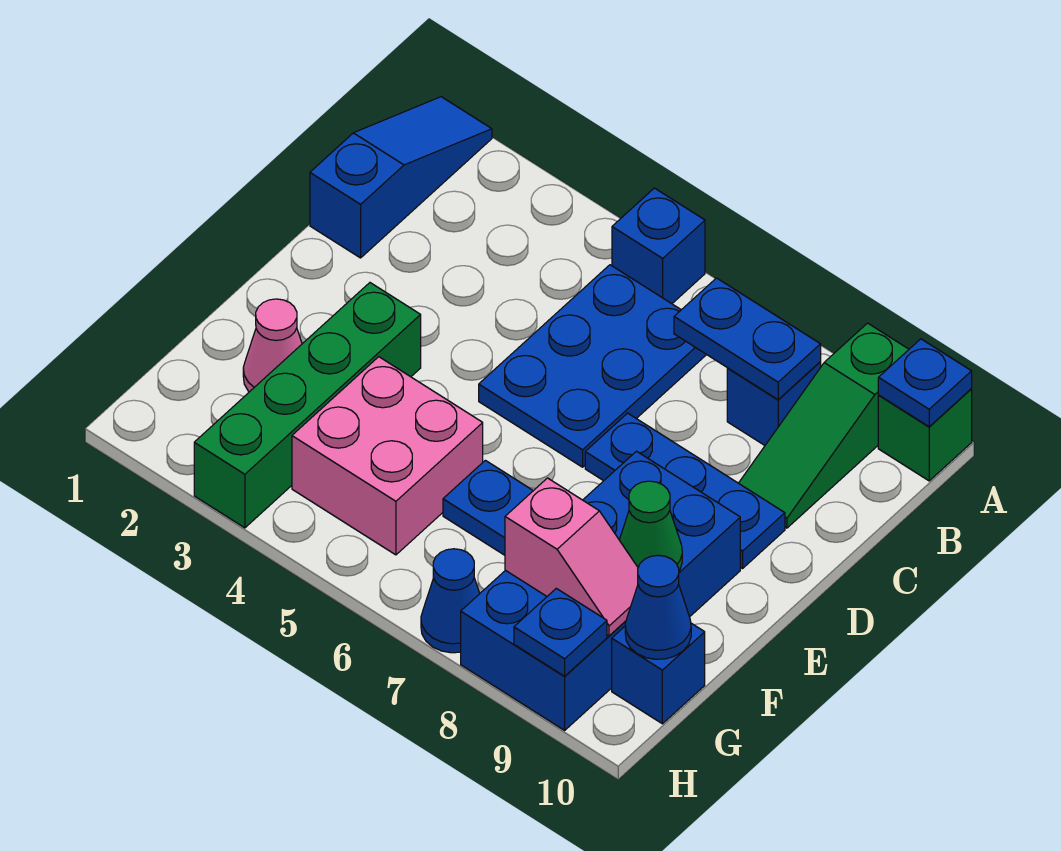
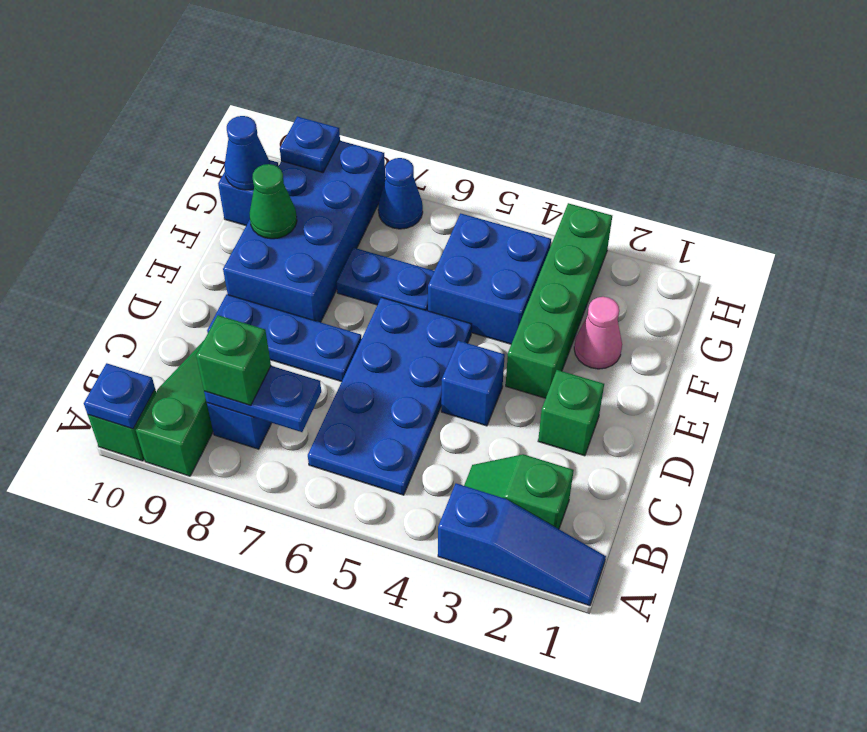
blue slope A1:C1 level 1 top C -> blue slope A1:A3 level 1 top 3
blue brick A5 level 1 -> blue brick D4 level 1
none -> green slope B2:B3 level 1 top 2
blue plate B5:D6 level 1 -> blue plate B5:E6 level 1
none -> green brick B8 level 3
none -> green brick D2 level 1
pink brick F4:G5 level 1 -> blue brick F4:G5 level 1
pink slope G8:G9 level 2 top 8 -> none

